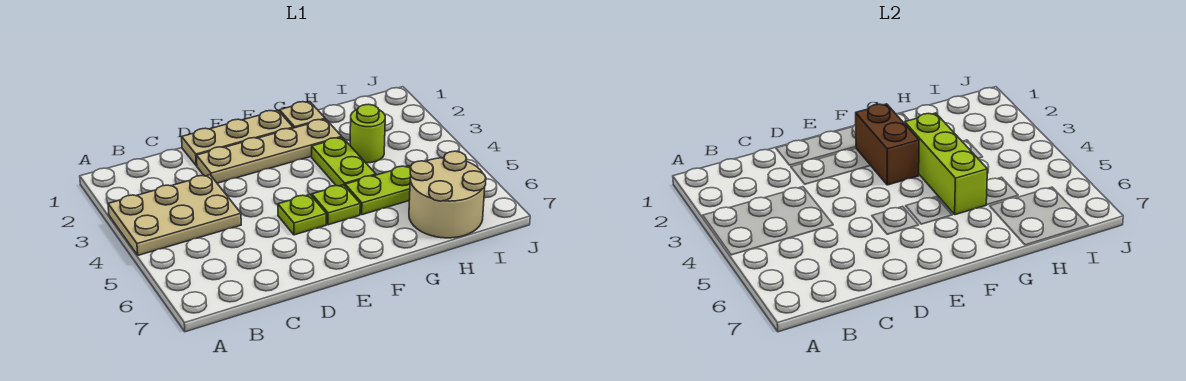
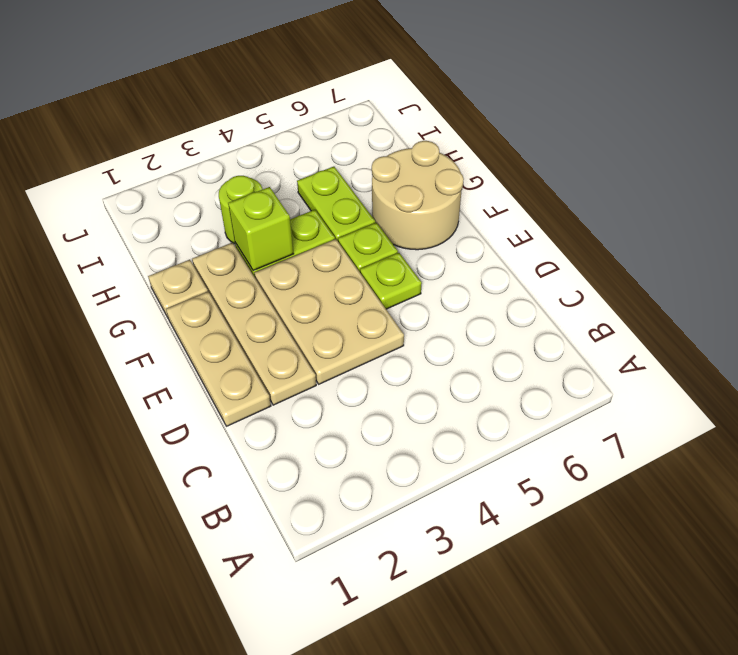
tan plate A3:C4 level 1 -> tan plate D3:F4 level 1
brown brick F2:F3 level 2 -> none
lime brick G3:G5 level 2 -> lime brick G3 level 2
tan round brick H6:I7 level 1 -> tan round brick F6:G7 level 1

